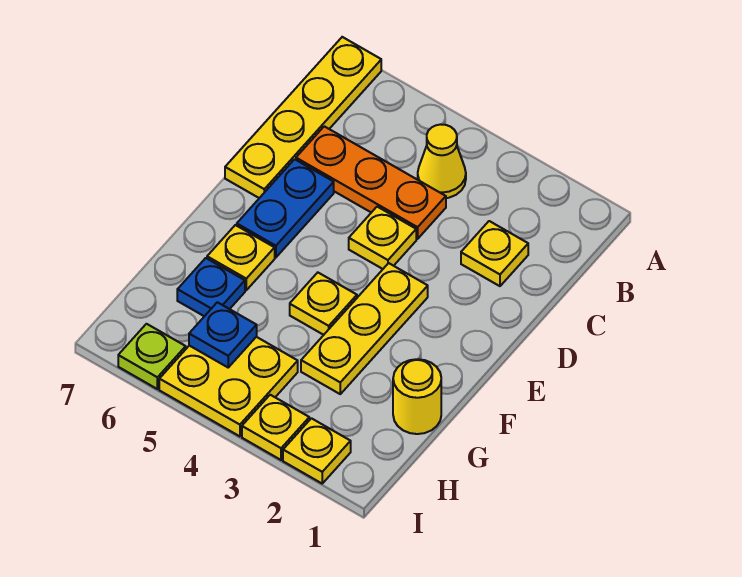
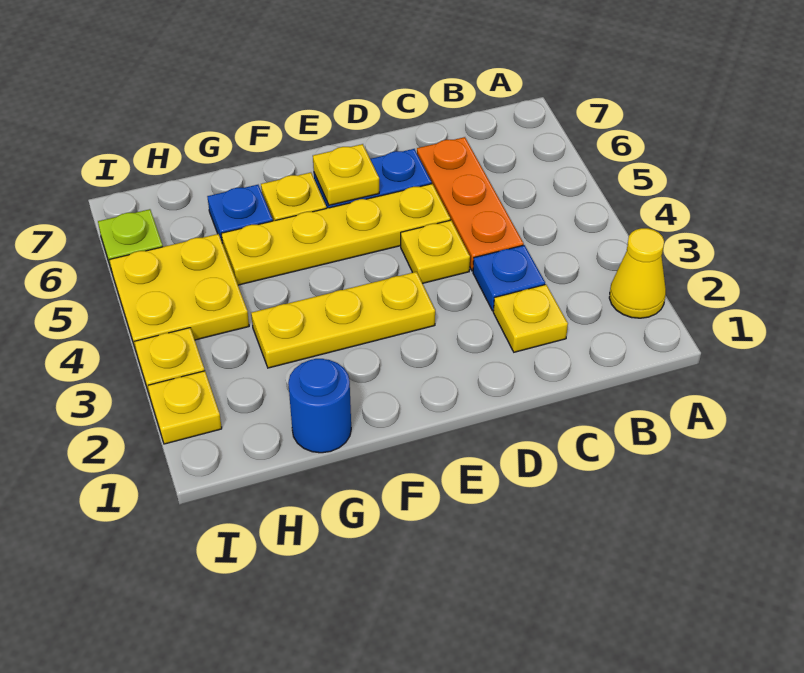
yellow plate A7:D7 level 1 -> yellow plate D5:G5 level 1
yellow cone B4 level 1 -> yellow cone A2 level 1
yellow plate F4 level 1 -> yellow plate E6 level 2
yellow round brick G1 level 1 -> blue round brick G1 level 1
blue plate H5 level 2 -> blue plate C3 level 1

